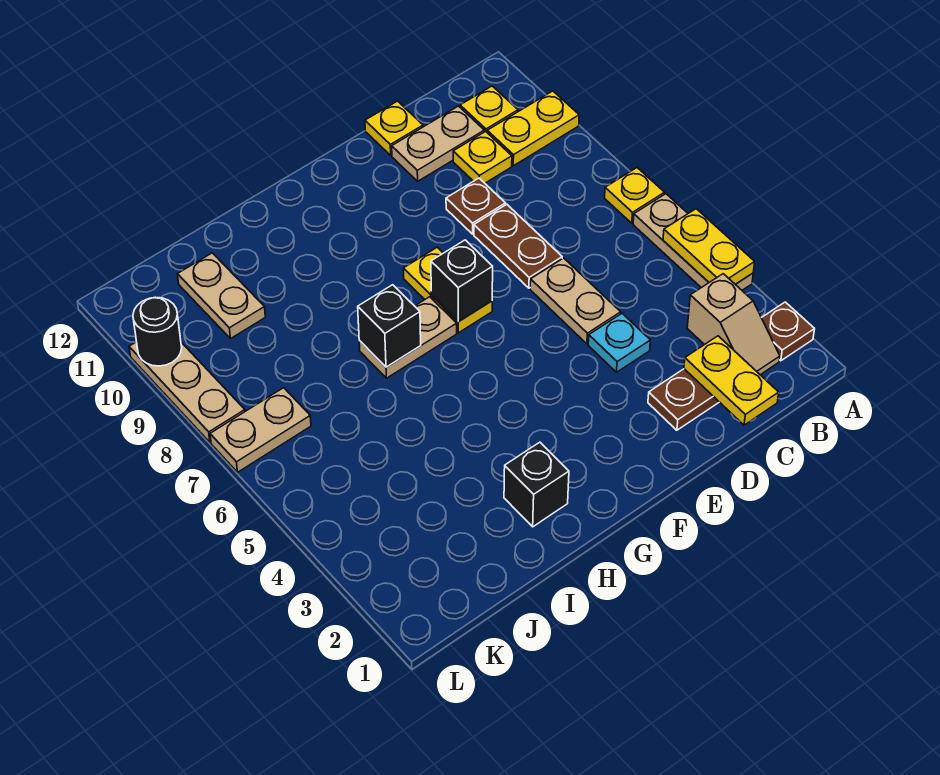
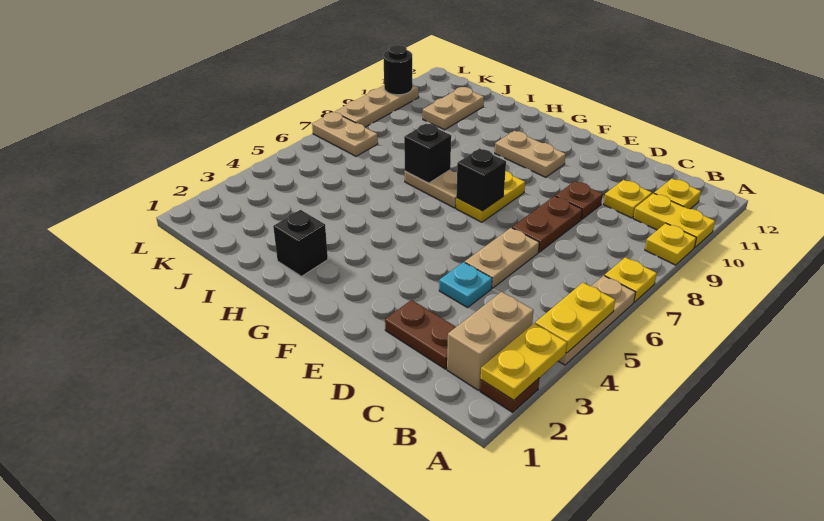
tan slope B2:B3 level 1 top 3 -> tan brick B2:B3 level 1
yellow plate C1:C2 level 2 -> yellow plate A2:A3 level 2
tan plate C11:D11 level 1 -> tan plate F10:G10 level 1
yellow plate D12 level 1 -> yellow plate A9 level 1

